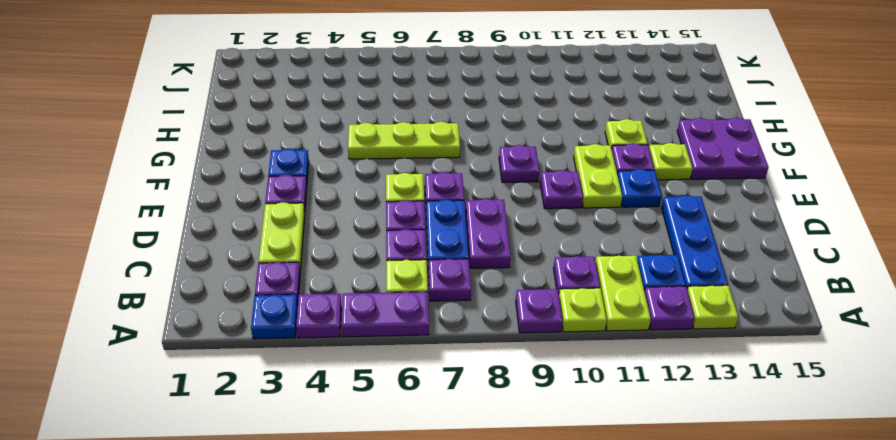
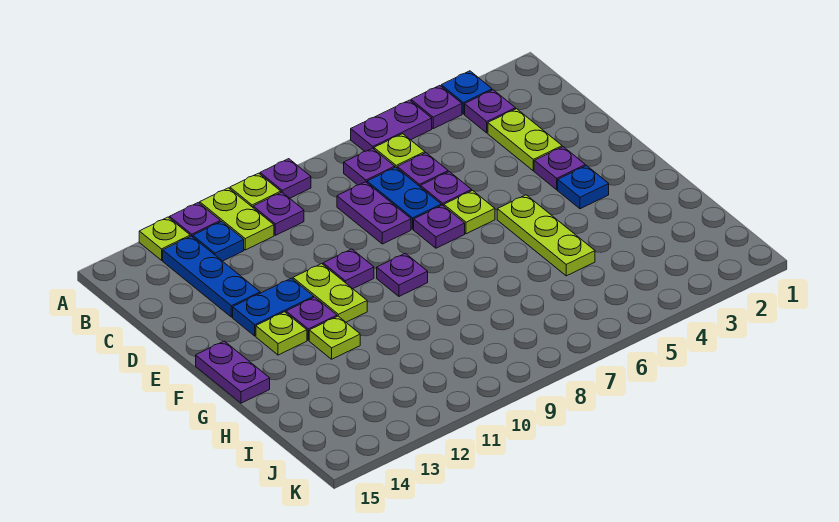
blue plate E12 level 1 -> blue plate E12:E13 level 1
purple plate F14:G15 level 1 -> purple plate F15:G15 level 1
lime plate G5:G7 level 1 -> lime plate F5:H5 level 1

